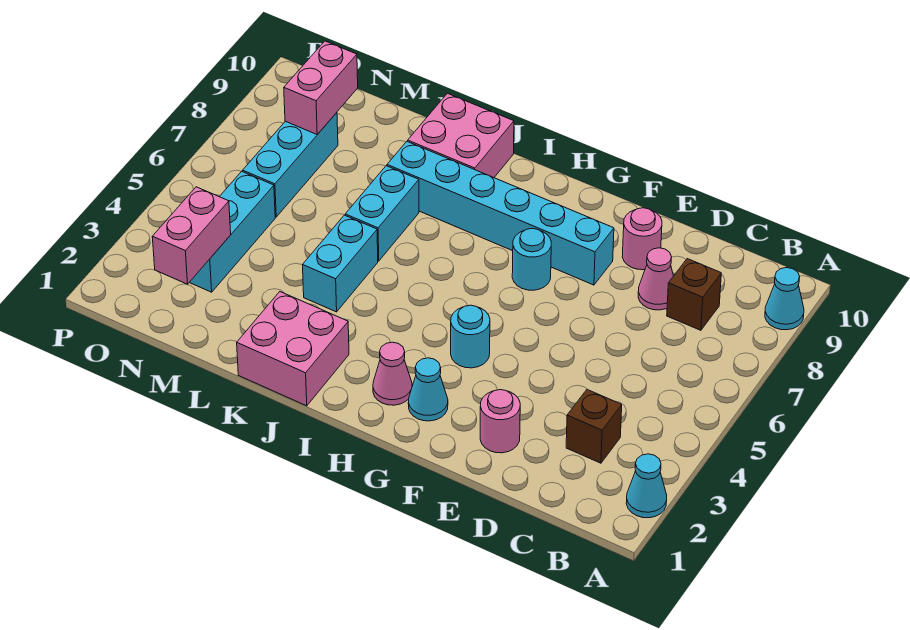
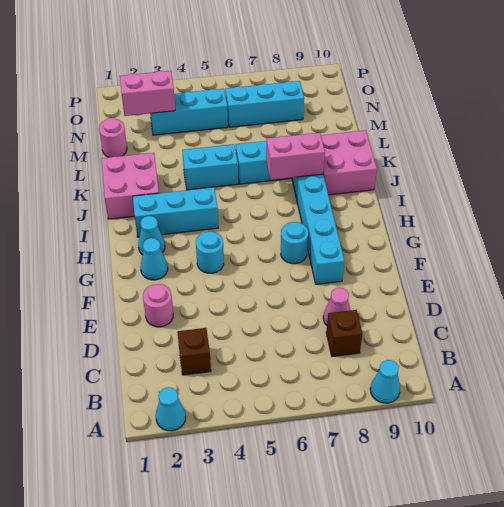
pink round brick E9 level 1 -> pink round brick M1 level 1
pink cone H2 level 1 -> cyan cone H2 level 1
none -> cyan brick I2:I4 level 1
pink brick N8:N9 level 2 -> pink brick J7:J8 level 2

